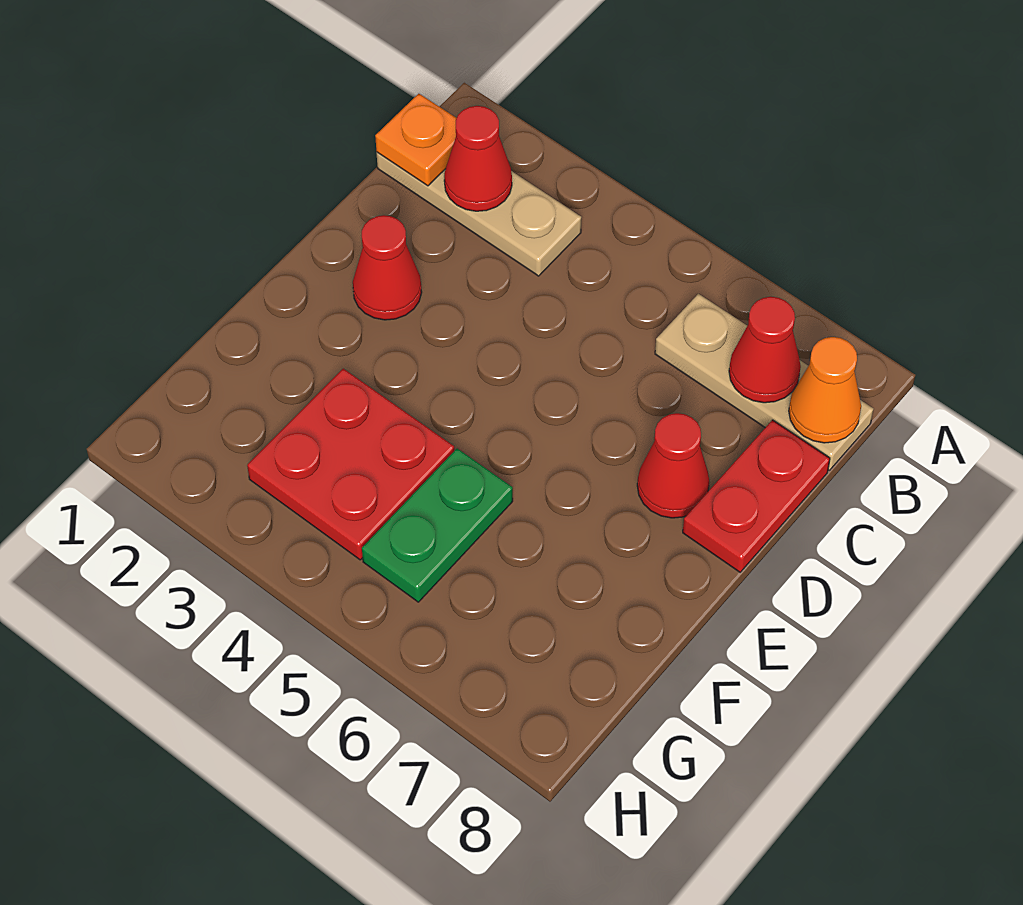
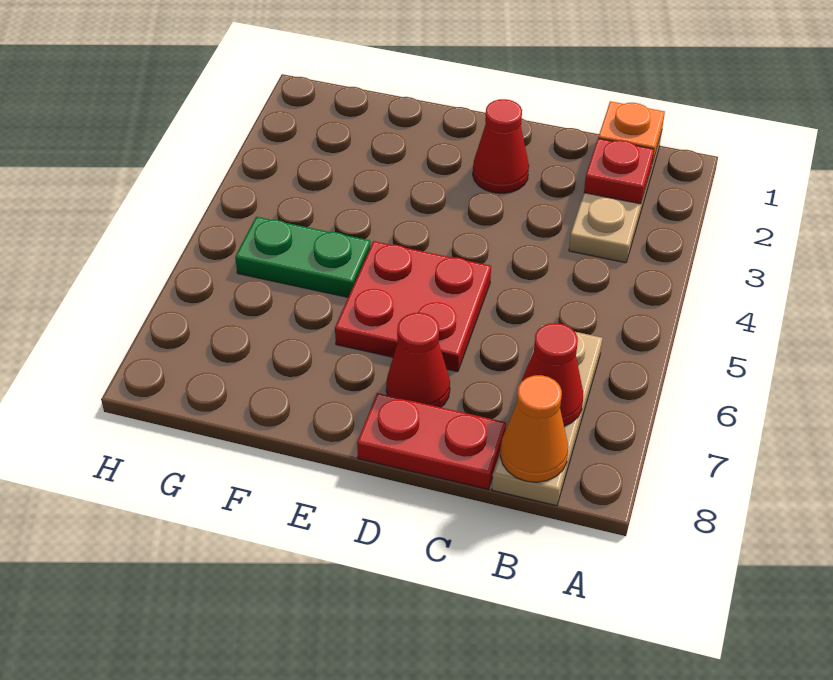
red cone B2 level 2 -> red plate B2 level 2
red plate F3:G4 level 1 -> red plate D5:E6 level 1

